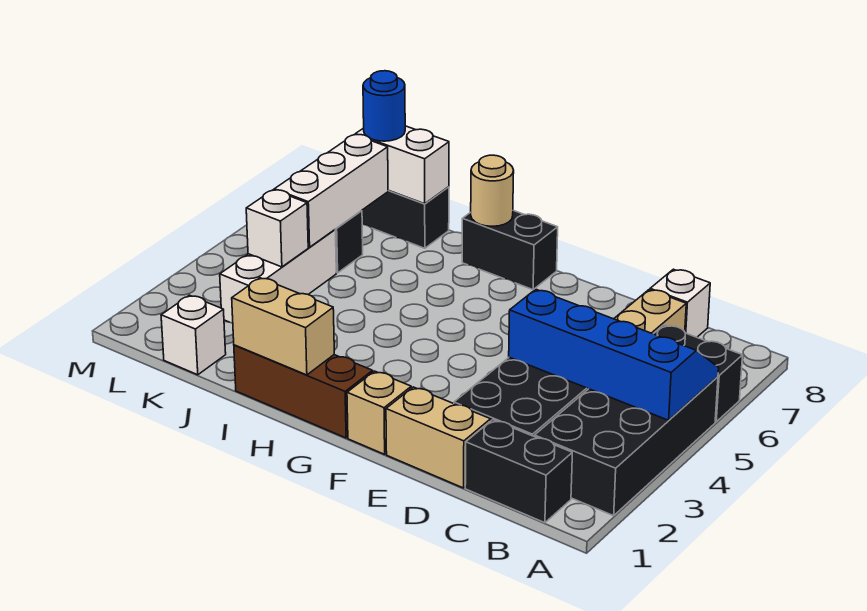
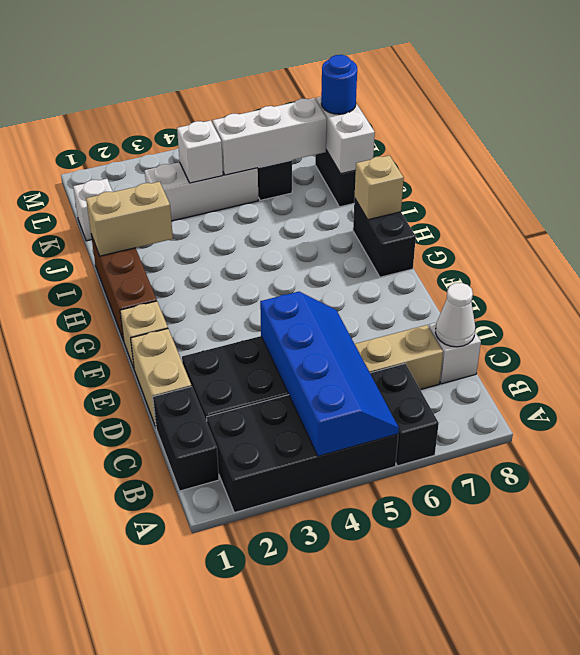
none -> white cone C8 level 2
tan brick H1:I1 level 2 -> tan brick I1:I2 level 2
tan round brick H8 level 2 -> tan brick H8 level 2

